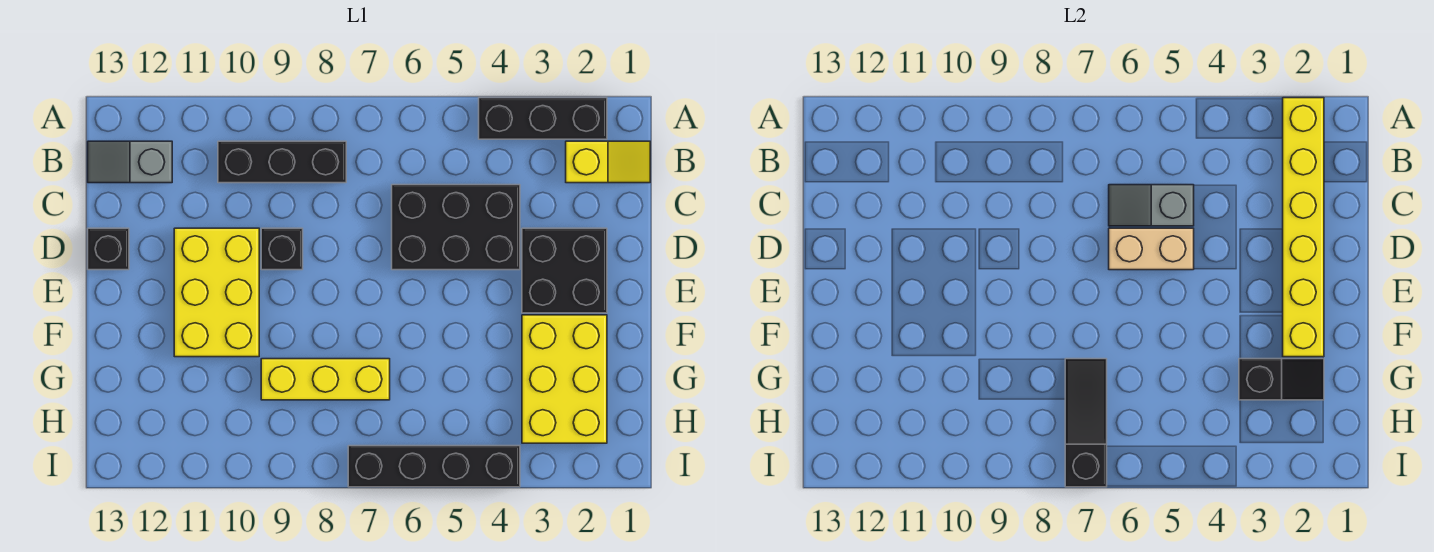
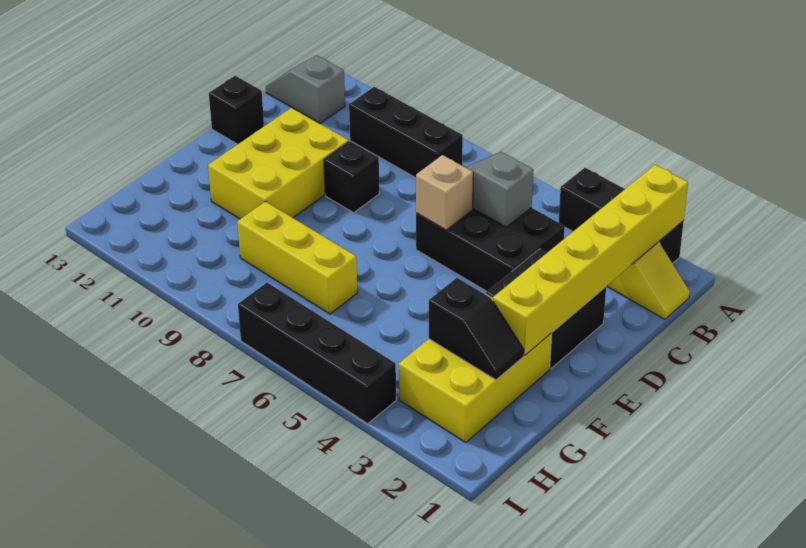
tan brick D5:D6 level 2 -> tan brick D6 level 2
black slope G7:I7 level 2 top I -> none

